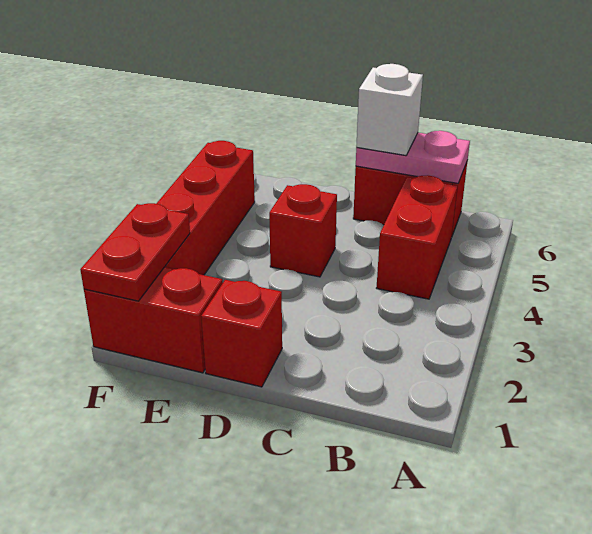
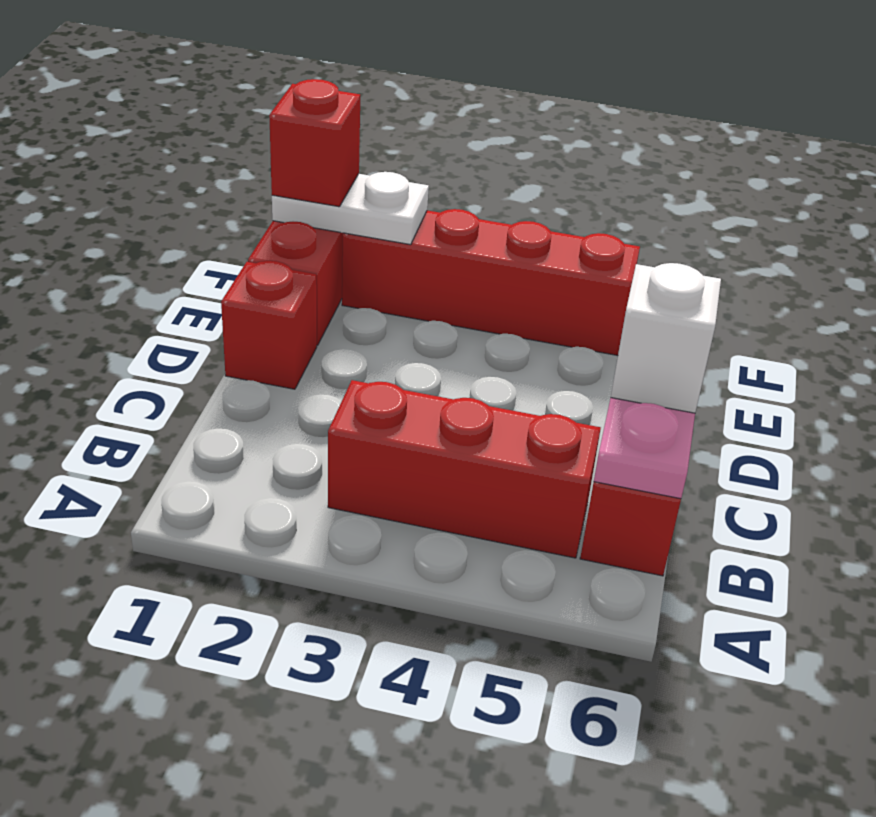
red brick B4:B5 level 1 -> red brick B3:B5 level 1
red brick D4 level 1 -> red brick F1 level 3
red plate F1:F2 level 2 -> white plate F1:F2 level 2

